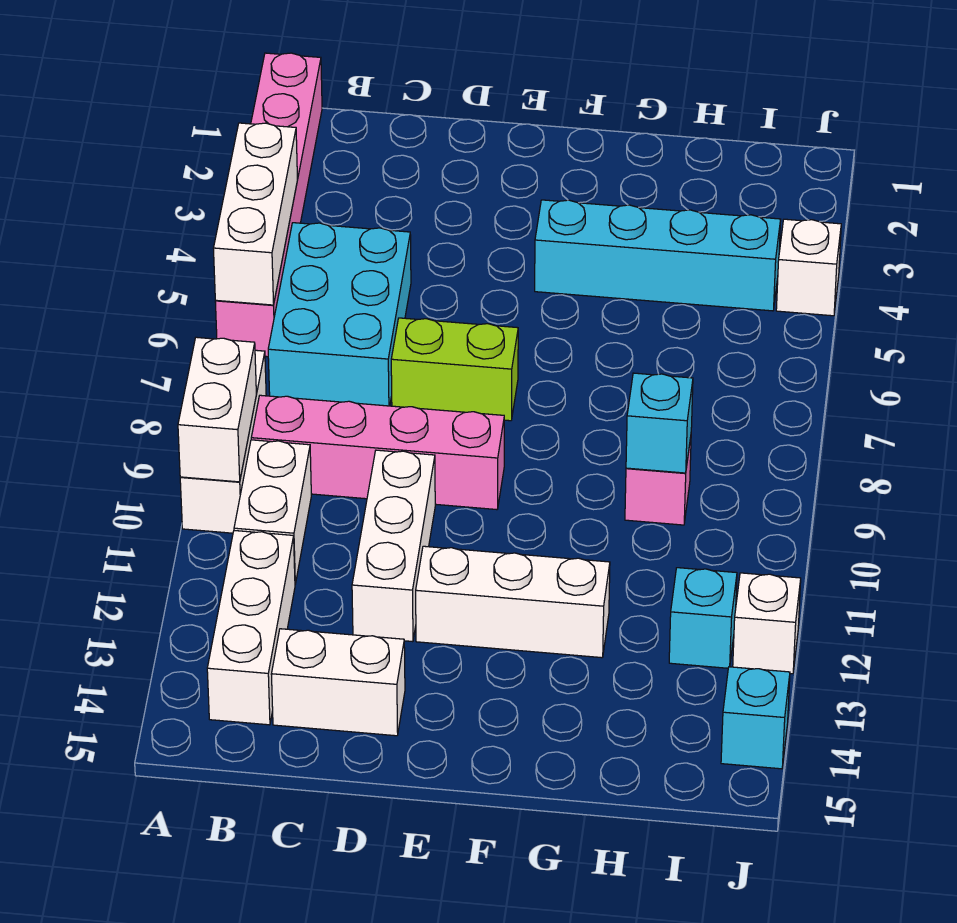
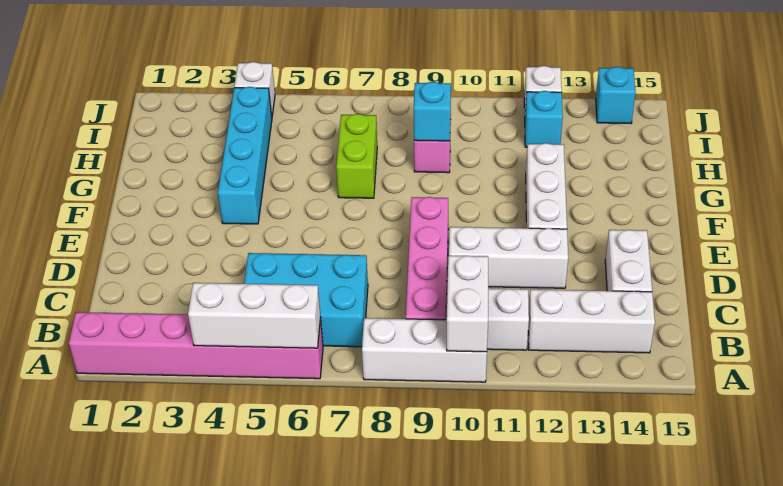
white brick A9:A10 level 2 -> white brick A10:B10 level 2
lime brick D7:E7 level 1 -> lime brick G7:H7 level 1

